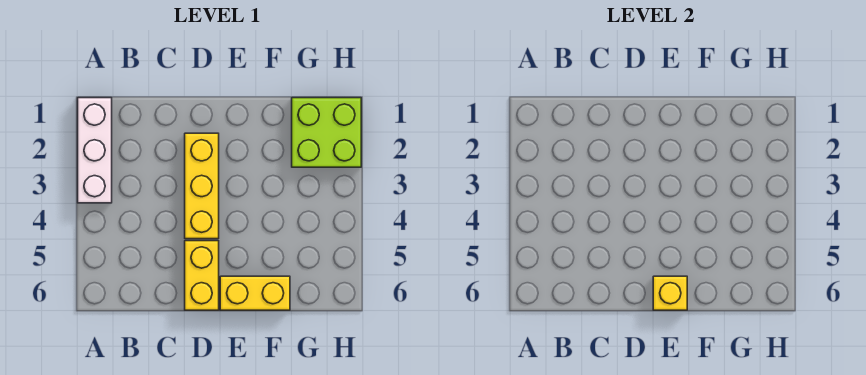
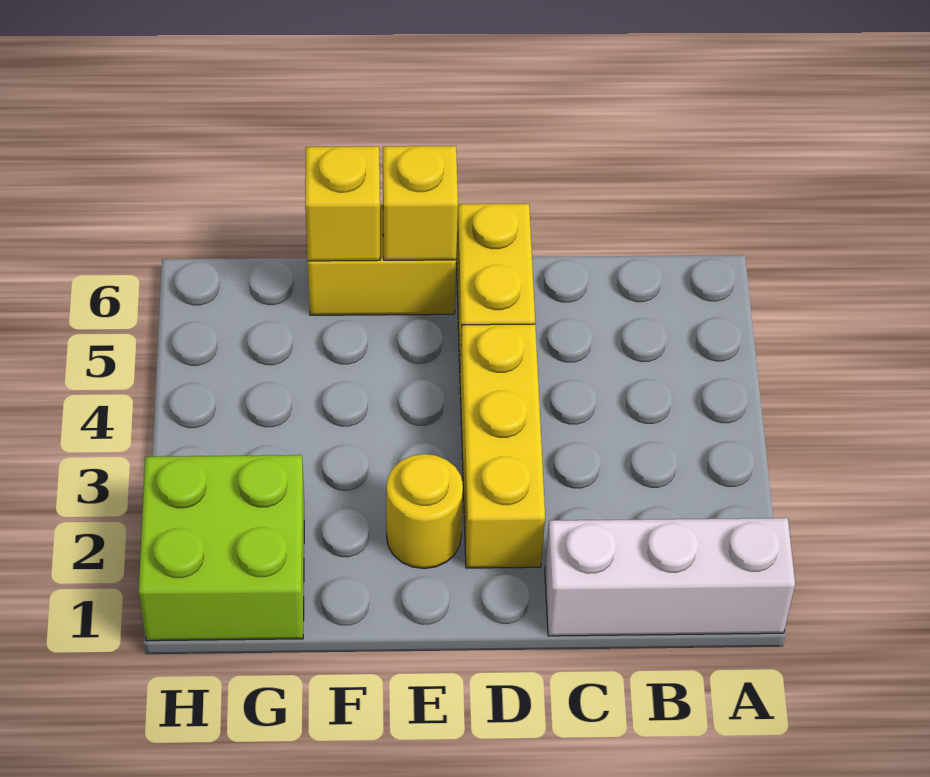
white brick A1:A3 level 1 -> white brick A1:C1 level 1
none -> yellow round brick E2 level 1
none -> yellow brick F6 level 2

